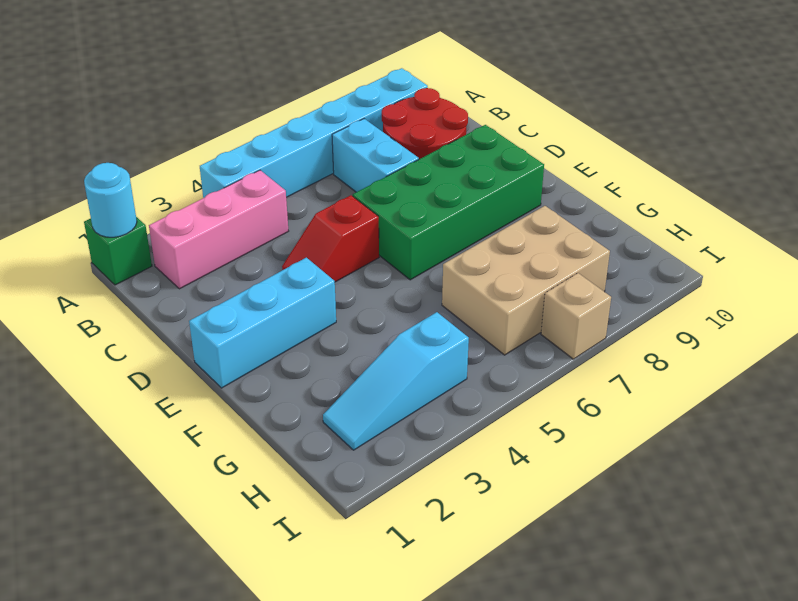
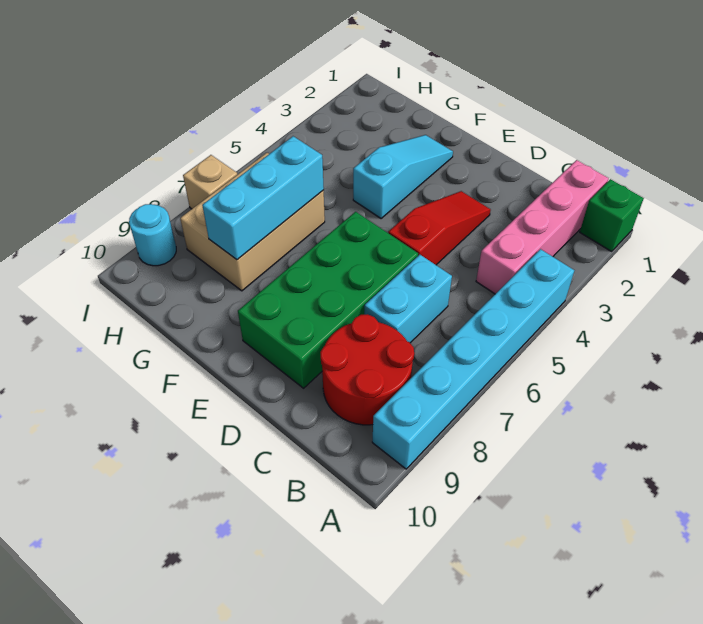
cyan round brick A1 level 2 -> cyan round brick I9 level 1
pink brick B2:B4 level 1 -> pink brick B1:B4 level 1
cyan brick B7:C7 level 1 -> cyan brick C6:C7 level 1
red slope D4:D5 level 1 top 5 -> red slope D3:D5 level 1 top 5
cyan brick E1:E3 level 1 -> cyan brick G6:G8 level 2
cyan slope H2:H4 level 1 top 4 -> cyan slope F2:F4 level 1 top 4

